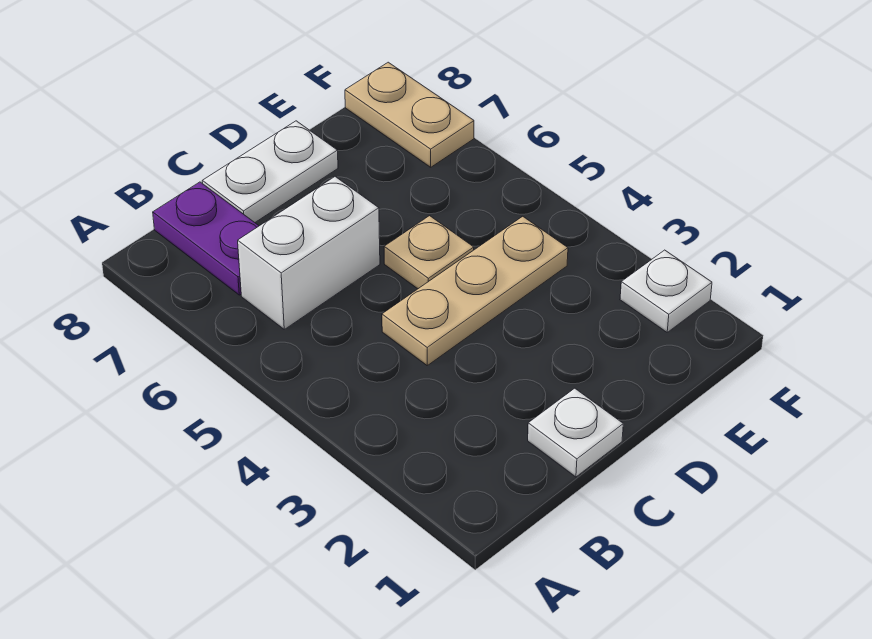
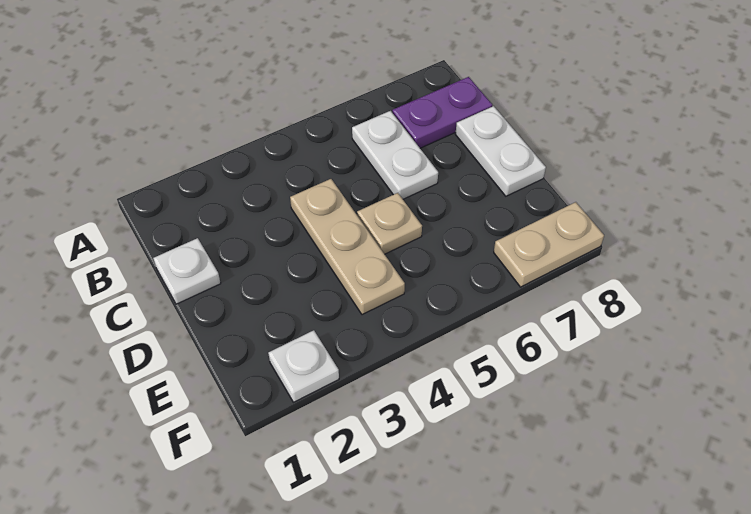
white brick B6:C6 level 1 -> white plate B6:C6 level 1

